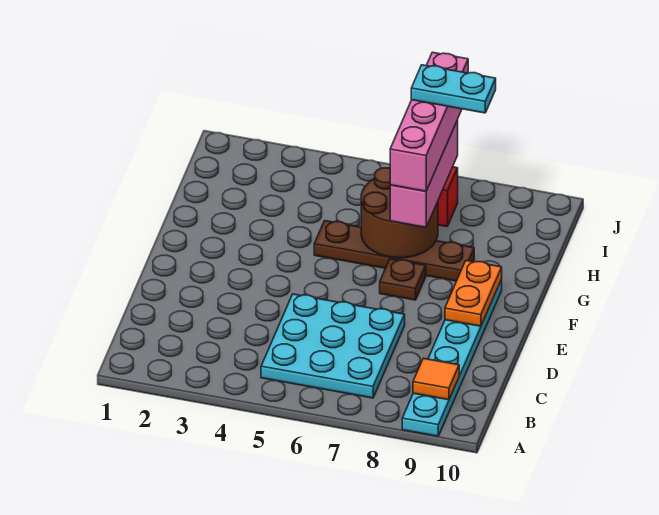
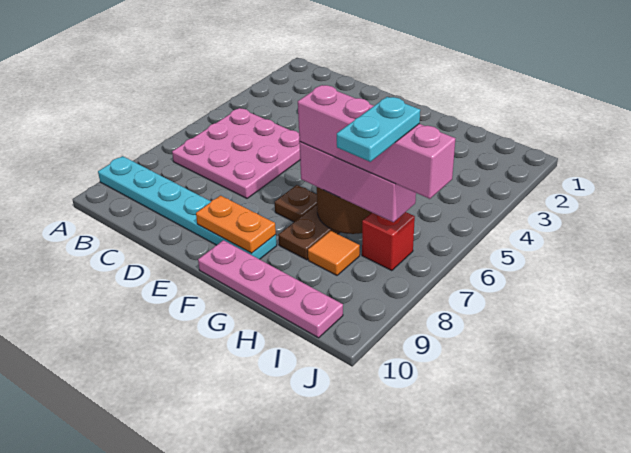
cyan plate B5:D7 level 1 -> pink plate B5:D7 level 1
orange tile B9 level 2 -> orange tile H8 level 1
none -> pink plate F10:I10 level 1

